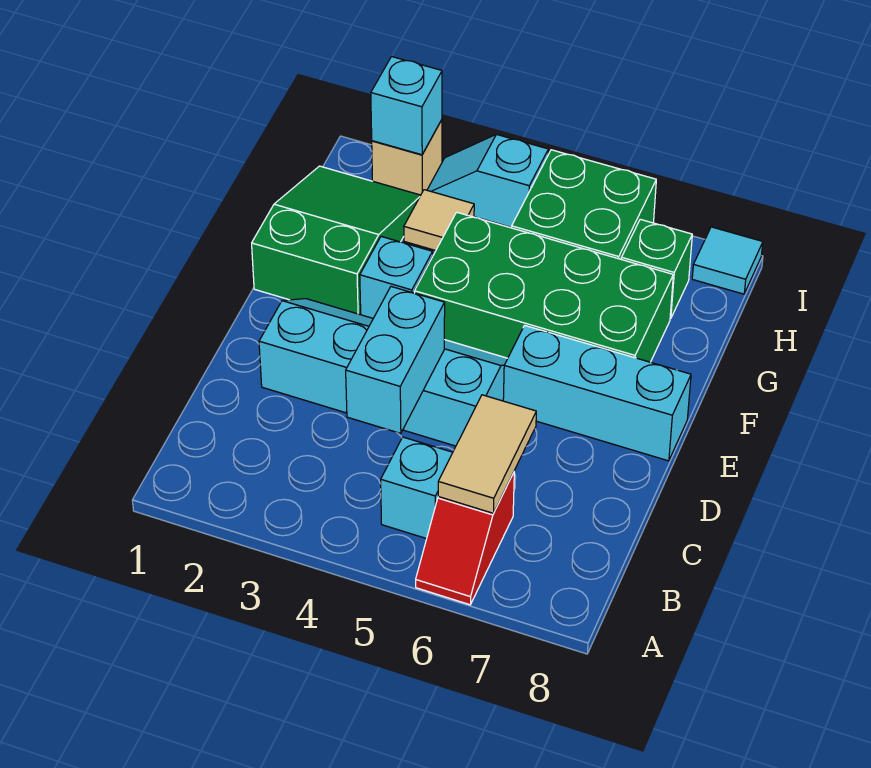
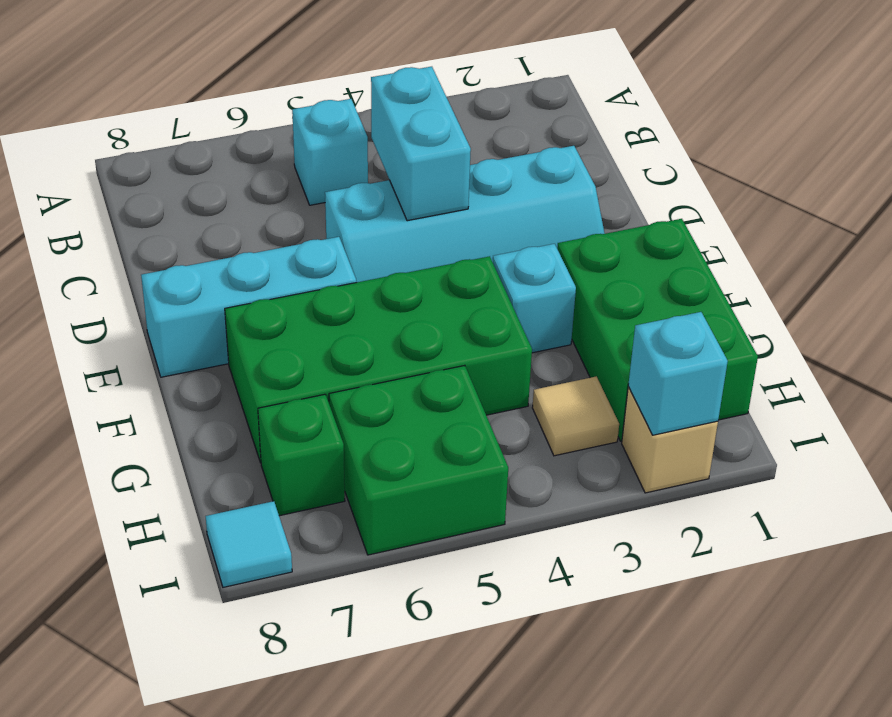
red slope A6:B6 level 1 top B -> none
tan tile B6:C6 level 2 -> none
green slope F1:H2 level 1 top F -> green brick F1:H2 level 1
cyan slope I3:I4 level 1 top 4 -> none

